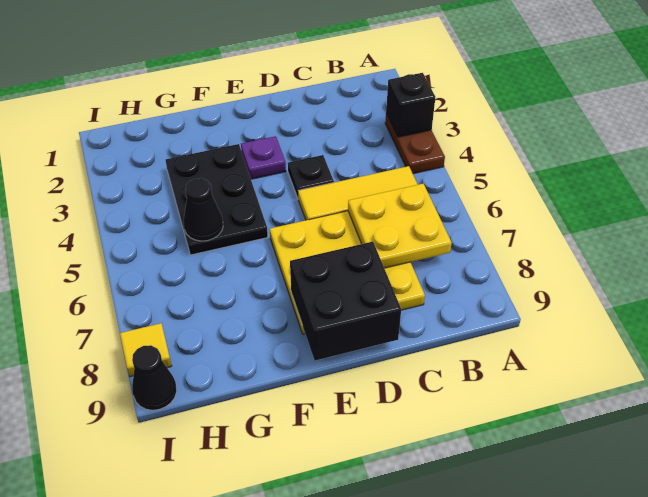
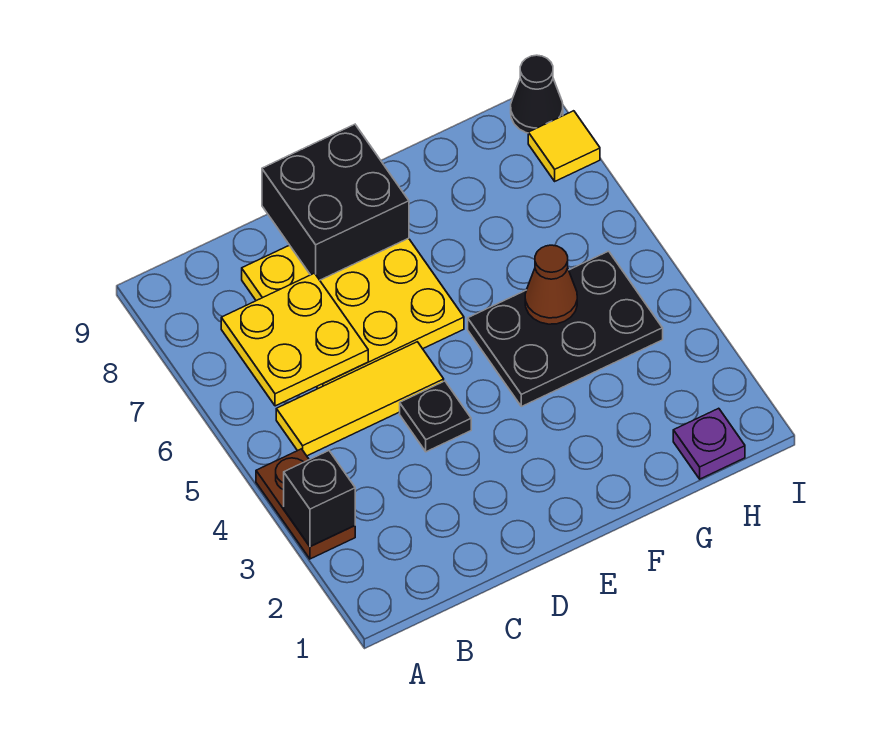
purple plate E3 level 1 -> purple plate H1 level 1
black plate F3:G5 level 1 -> black plate F4:H5 level 1
black cone G5 level 2 -> brown cone G5 level 2

